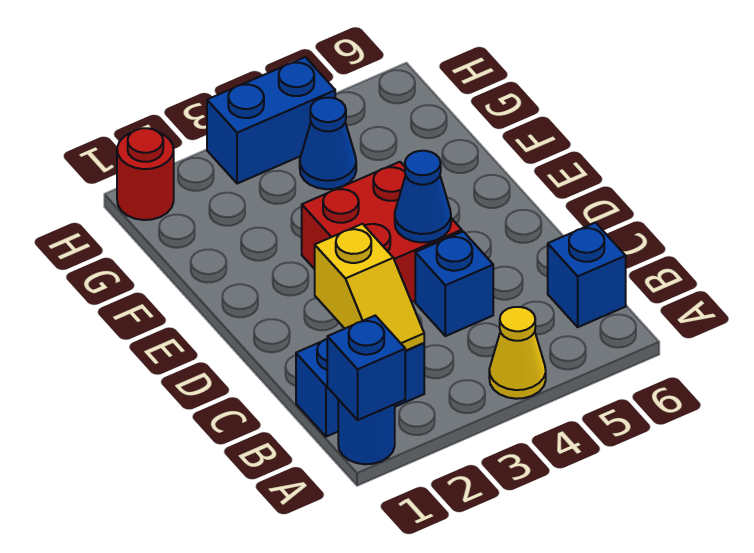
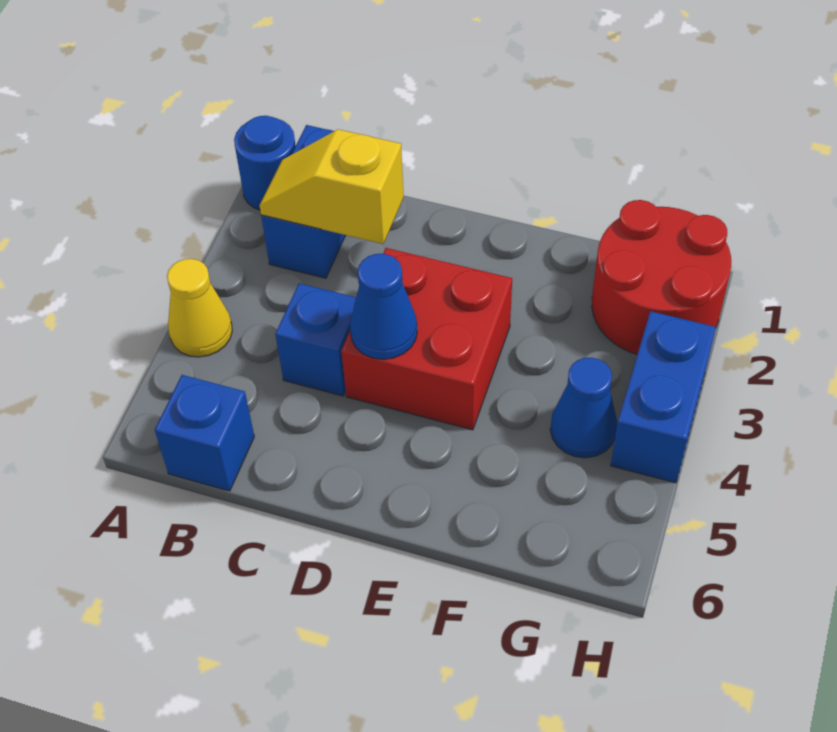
blue brick A1 level 2 -> none
red round brick H1 level 1 -> red round brick G1:H2 level 1

